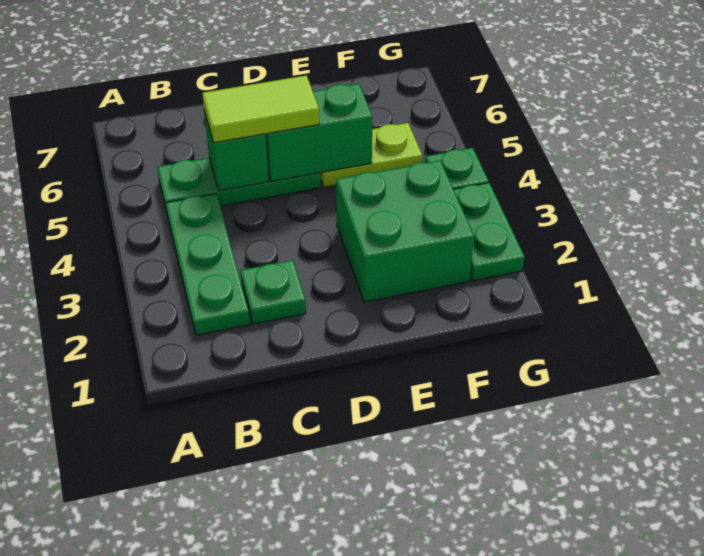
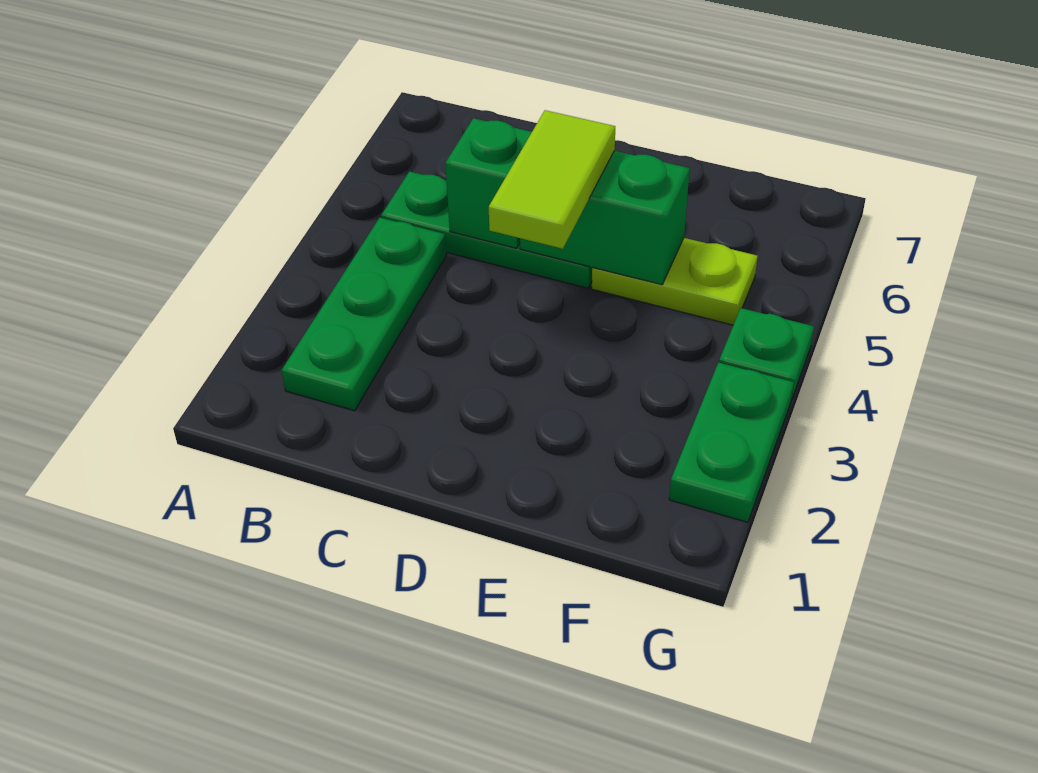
green plate C2 level 1 -> none
lime tile C5:D5 level 3 -> lime tile D4:D5 level 3
green brick E2:F3 level 1 -> none

